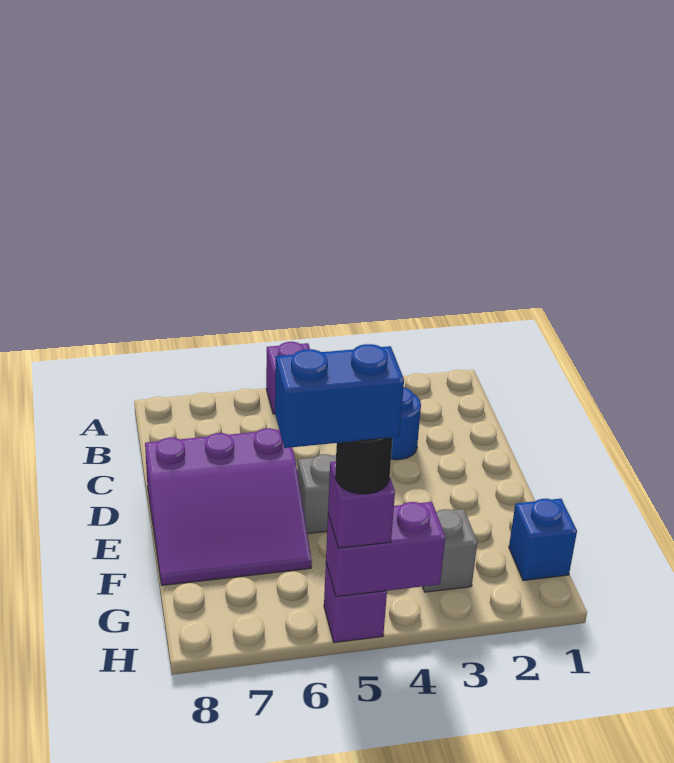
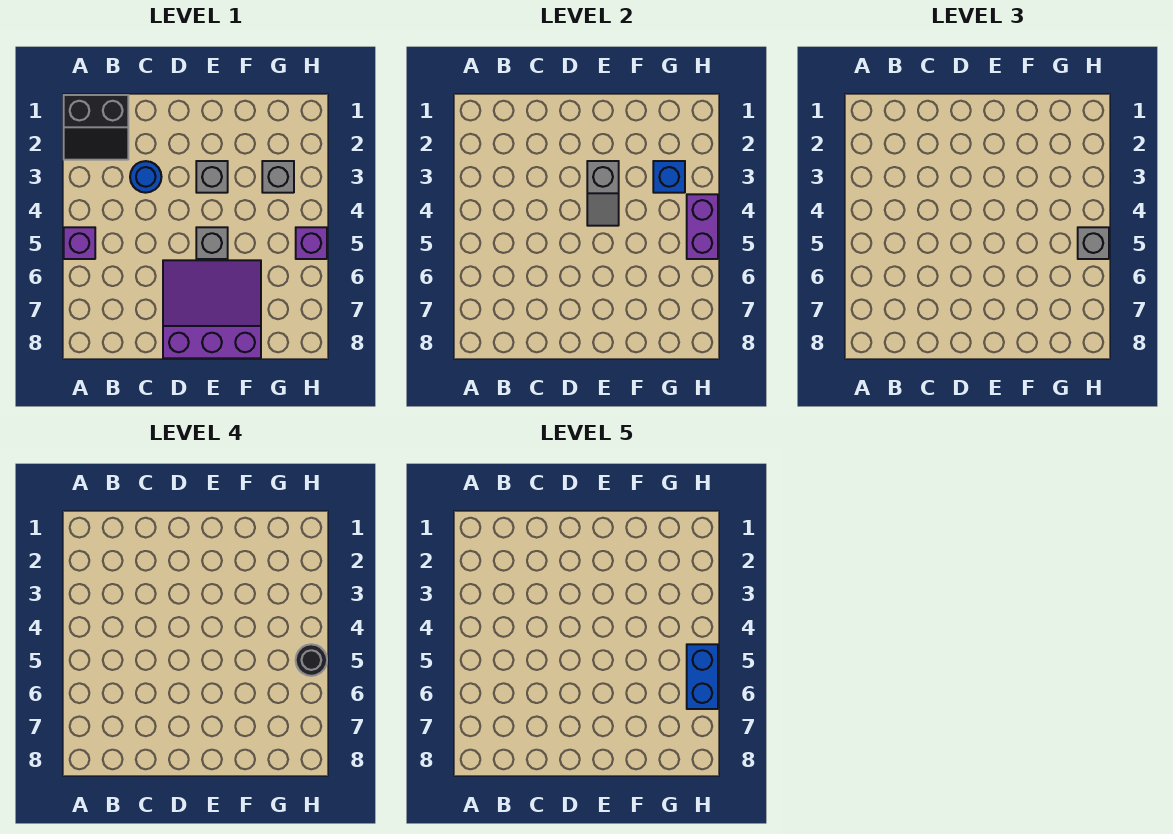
none -> black slope A1:B2 level 1 top 1
purple slope D6:F8 level 1 top D -> purple slope D6:F8 level 1 top 8
none -> grey brick E3 level 1
none -> grey slope E3:E4 level 2 top 3
blue brick G1 level 1 -> blue brick G3 level 2
purple brick H5 level 3 -> grey brick H5 level 3

